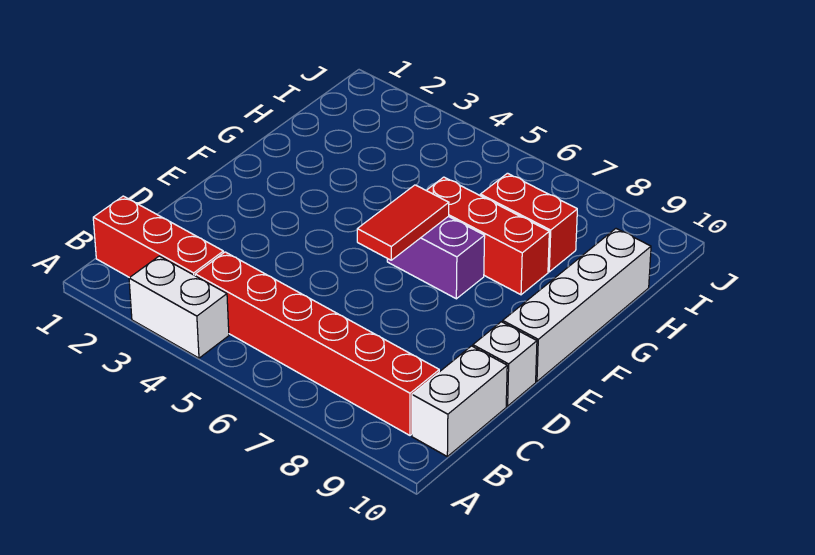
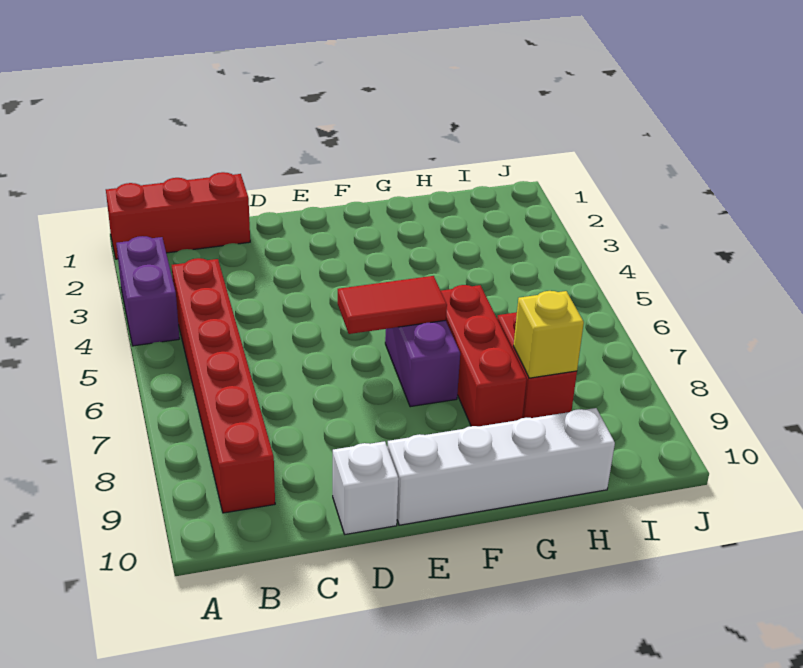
white brick A3:A4 level 1 -> purple brick A3:A4 level 1
red brick B1:B3 level 1 -> red brick A1:C1 level 1
white brick B10:C10 level 1 -> none
none -> yellow brick H8 level 2

